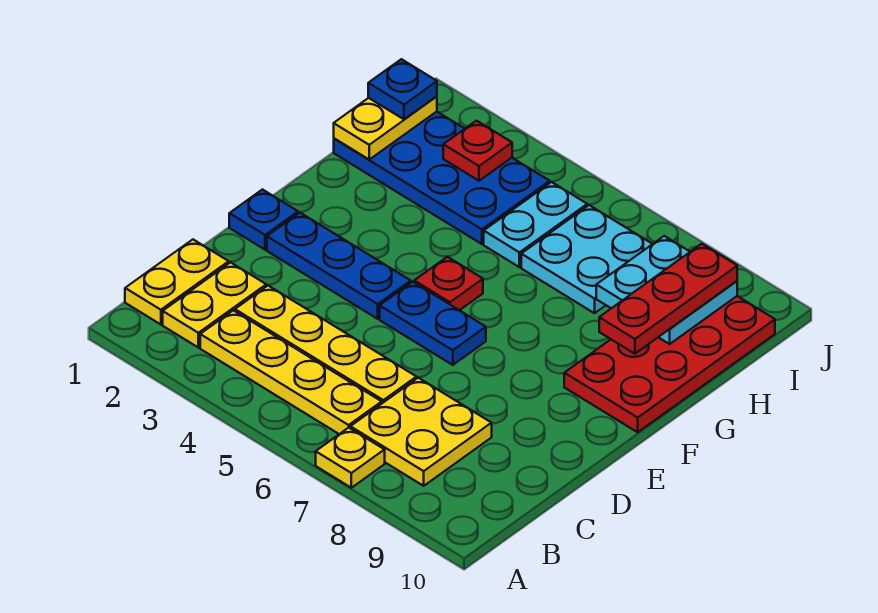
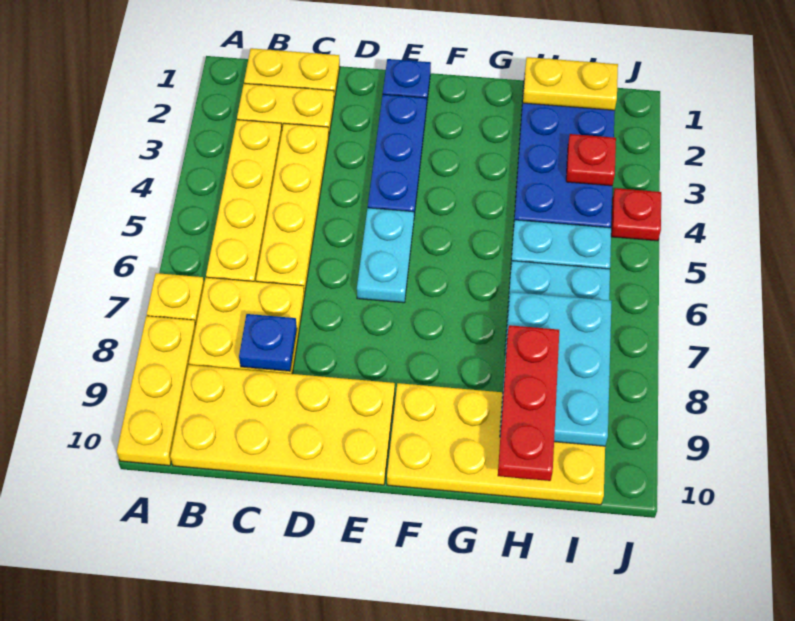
none -> yellow plate A8:A10 level 1
none -> yellow plate B9:E10 level 1
blue plate E5:E6 level 1 -> cyan plate E5:E6 level 1
red plate F5 level 1 -> red plate J4 level 1
red plate F9:I10 level 1 -> yellow plate F9:I10 level 1
red plate G9:I9 level 3 -> red plate H8:H10 level 3
cyan plate H8:I9 level 2 -> cyan plate H7:I9 level 2
blue plate I1 level 3 -> blue plate C8 level 2

